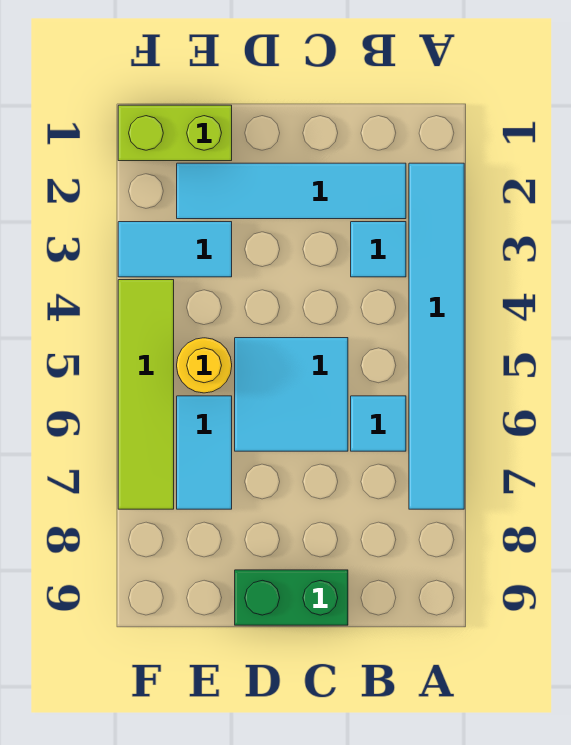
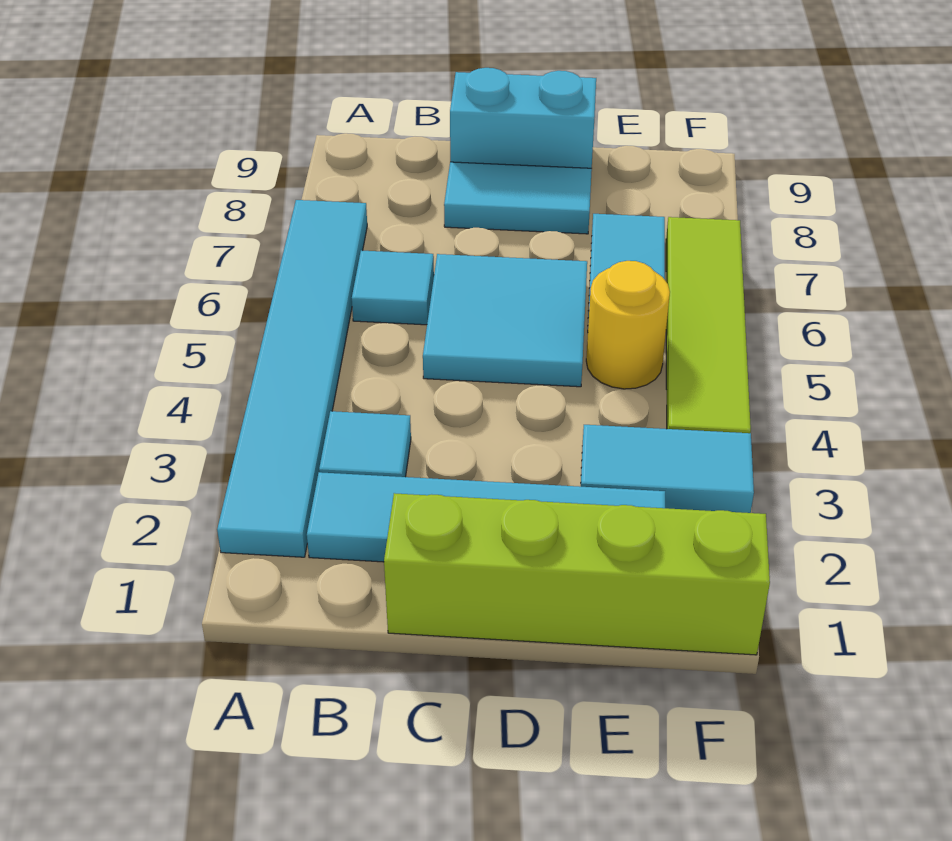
none -> cyan tile C8:D8 level 1
green brick C9:D9 level 1 -> cyan brick C9:D9 level 1
lime brick E1:F1 level 1 -> lime brick C1:F1 level 1

